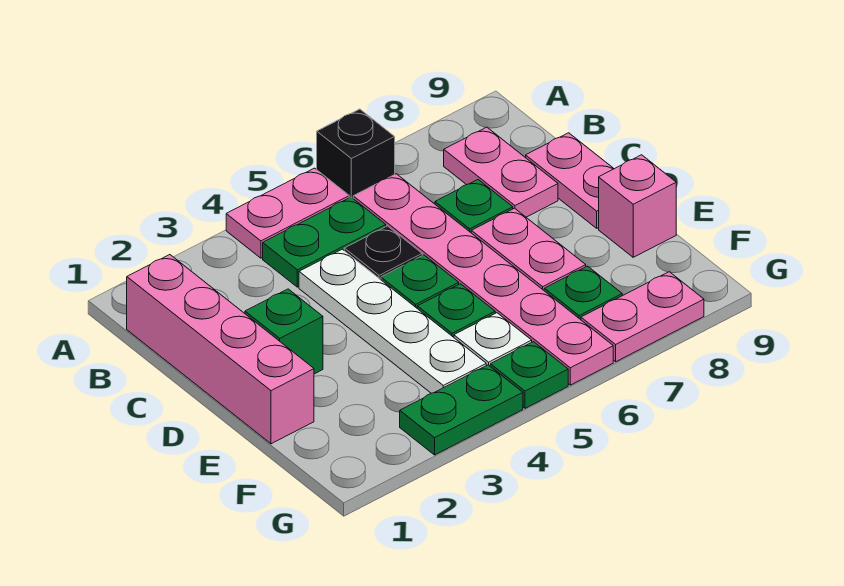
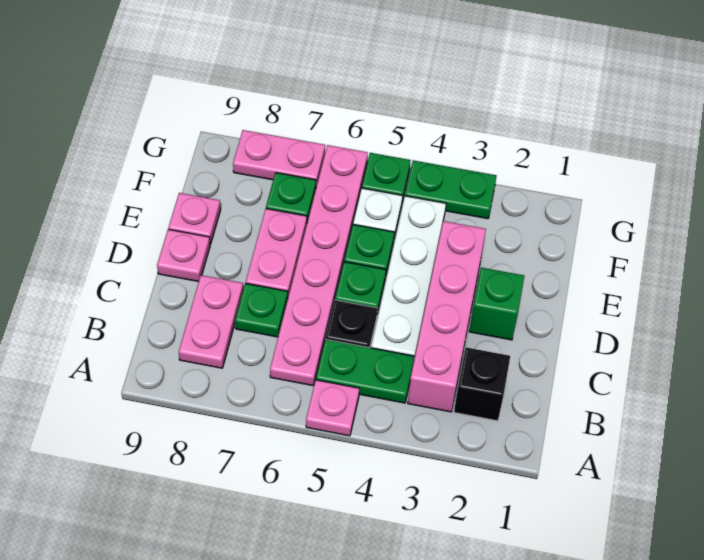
pink plate A4:A5 level 1 -> pink plate A5 level 1
black brick A6 level 1 -> black brick B2 level 1
pink brick B1:E1 level 1 -> pink brick B3:E3 level 1
pink plate C9:D9 level 1 -> pink plate D9 level 1
pink brick E9 level 1 -> pink plate E9 level 1

